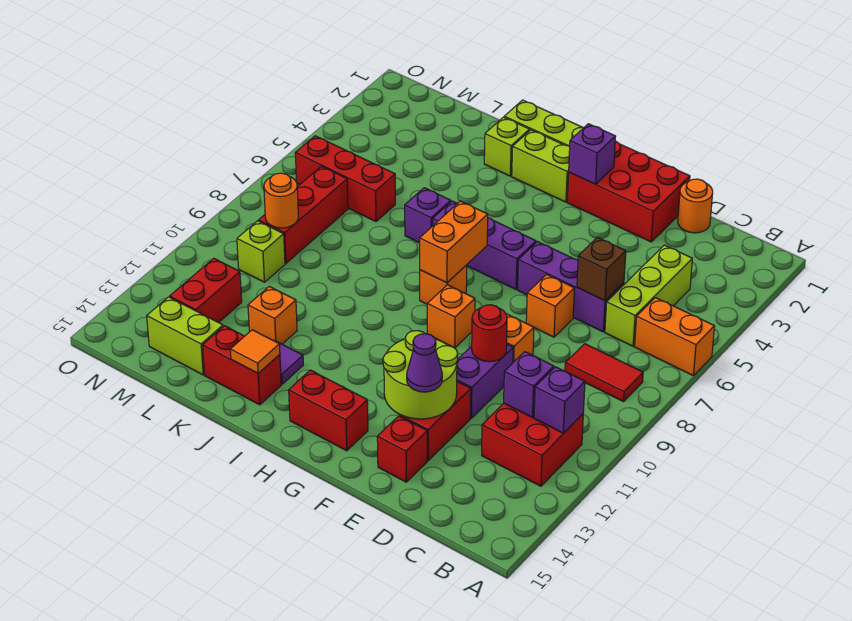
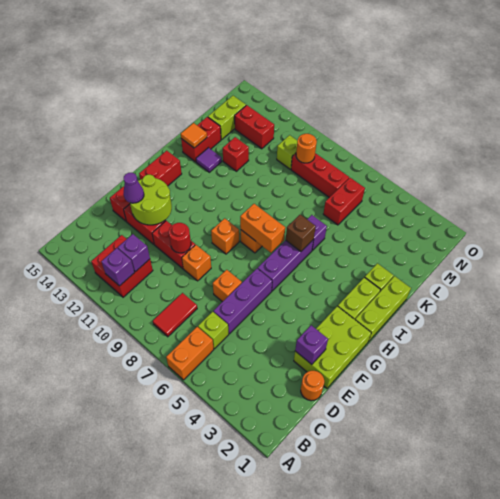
lime brick C4:C6 level 1 -> lime brick C6 level 1
brown brick D6 level 2 -> brown brick I6 level 2
red brick E1:G2 level 1 -> lime brick E1:G2 level 1
purple brick E10:E11 level 1 -> red brick E10:E11 level 1
purple brick G2 level 2 -> purple brick E2 level 2
orange brick K12 level 1 -> red brick K12 level 1
red brick L6:N6 level 1 -> red brick L6:M6 level 1

